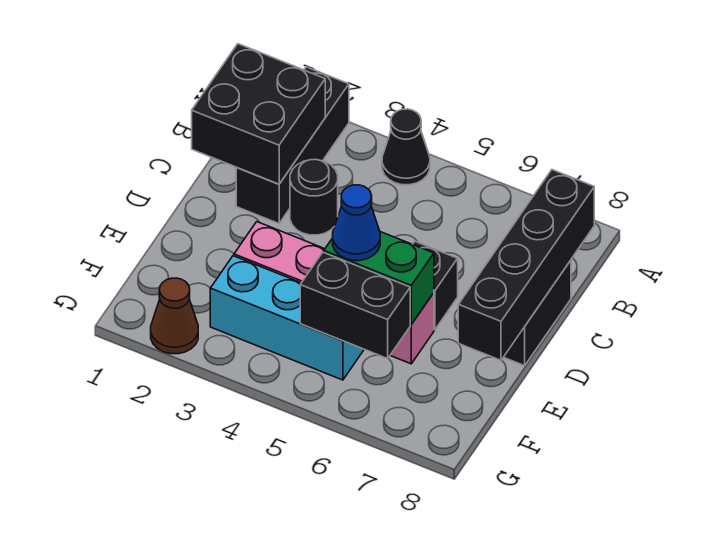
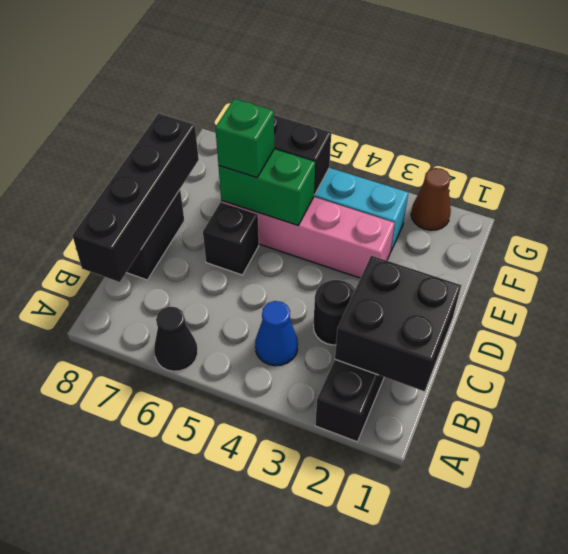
black cone A4 level 1 -> black cone A6 level 1
blue cone E5 level 3 -> blue cone B4 level 1
none -> green brick E6 level 3

